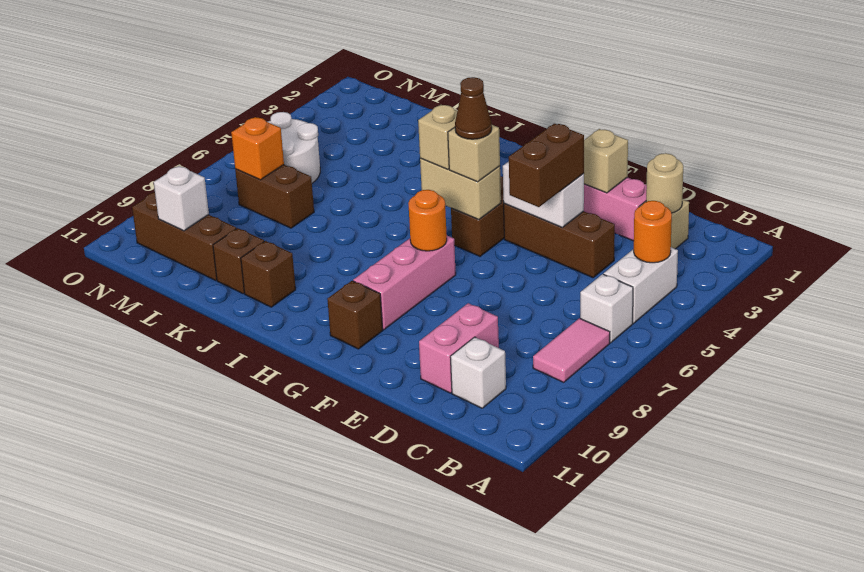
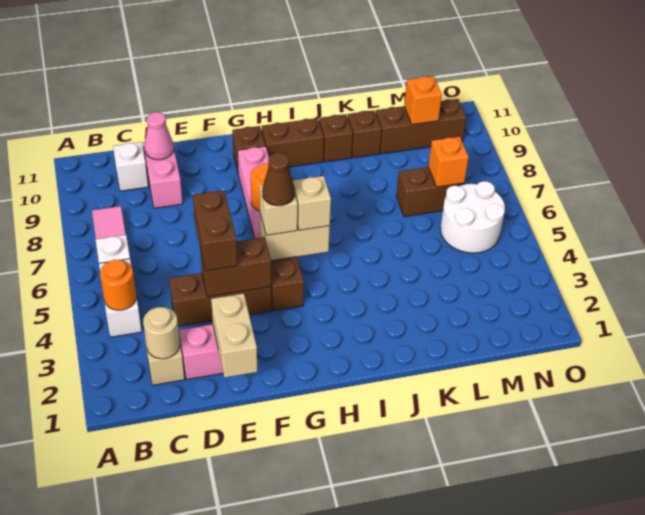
none -> pink cone D10 level 2
tan brick E2 level 2 -> tan brick E1:E2 level 2
white brick E4:F4 level 2 -> brown brick E4:F4 level 2
none -> brown brick H10:I10 level 1
white brick M10 level 2 -> orange brick M10 level 2

